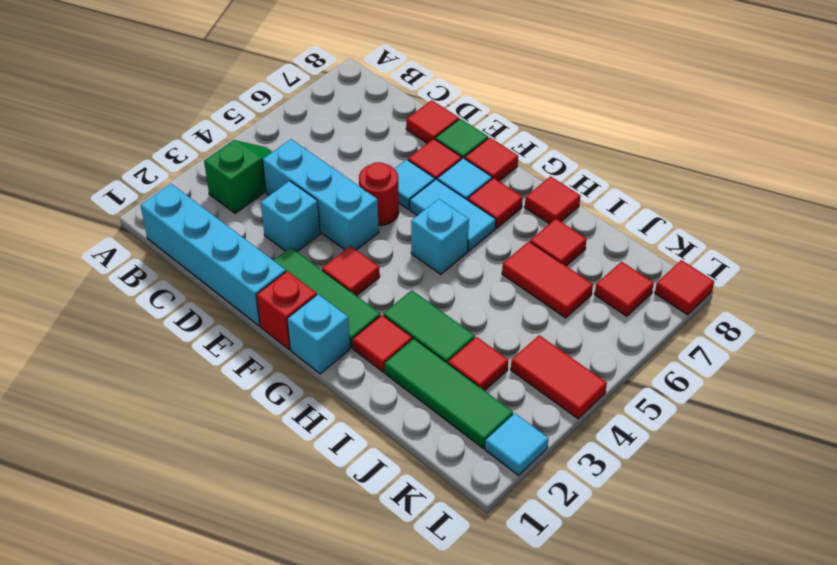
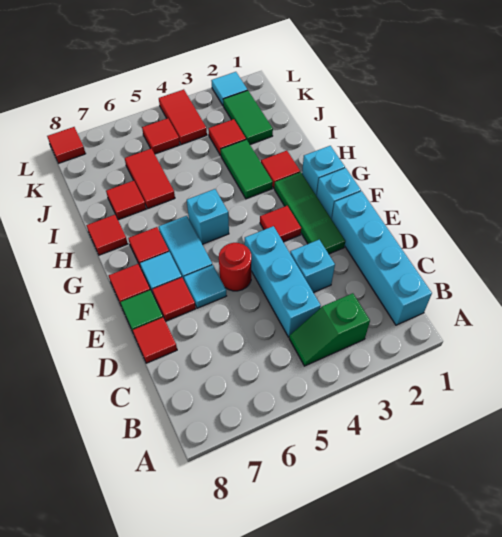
red brick F1 level 1 -> cyan brick F1 level 1
green tile I2:K2 level 1 -> green tile J2:K2 level 1
red tile K7 level 1 -> red tile K5 level 1

